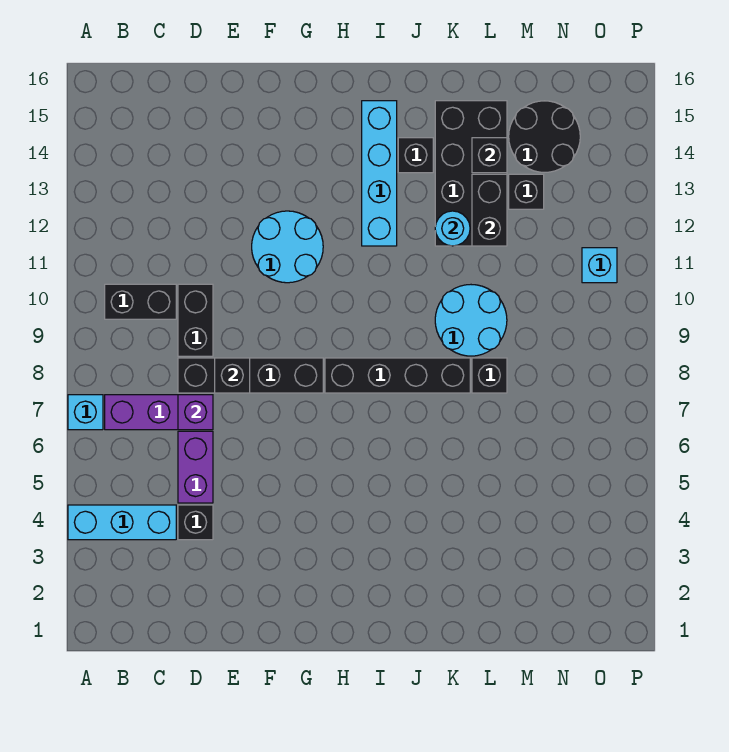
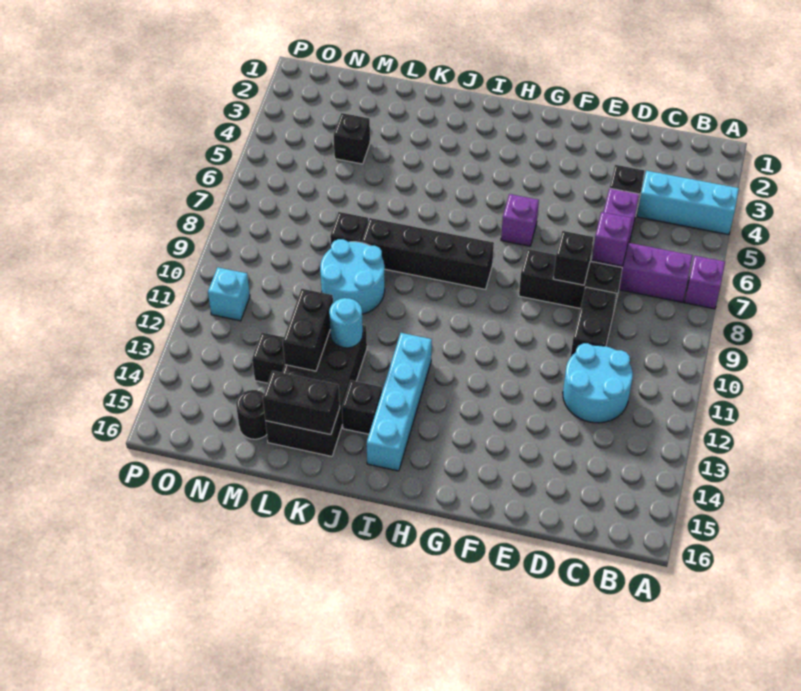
cyan brick A7 level 1 -> purple brick A7 level 1
black brick B10:C10 level 1 -> black brick K15:L15 level 2
black brick D8:G8 level 1 -> black brick D8:F8 level 1
cyan round brick F11:G12 level 1 -> cyan round brick C11:D12 level 1
none -> purple brick G6 level 1
black brick L14 level 2 -> black brick M4 level 1
black round brick M14:N15 level 1 -> black round brick M15 level 1

